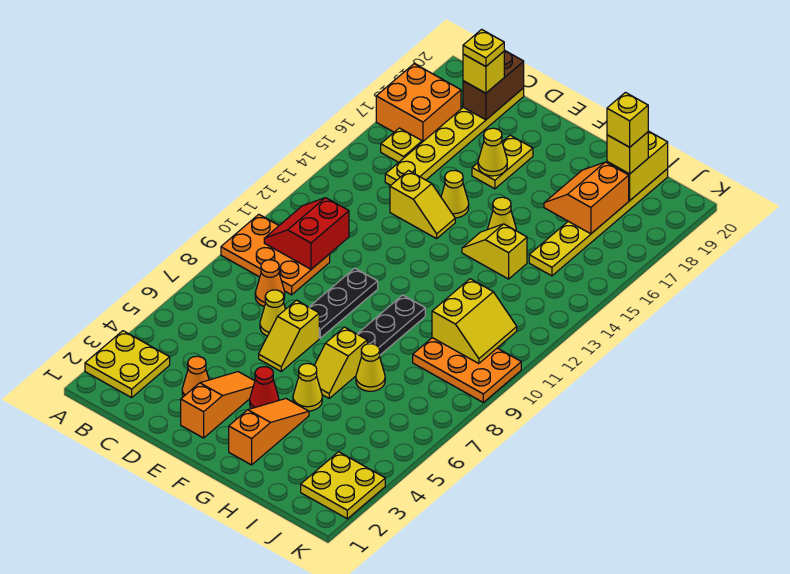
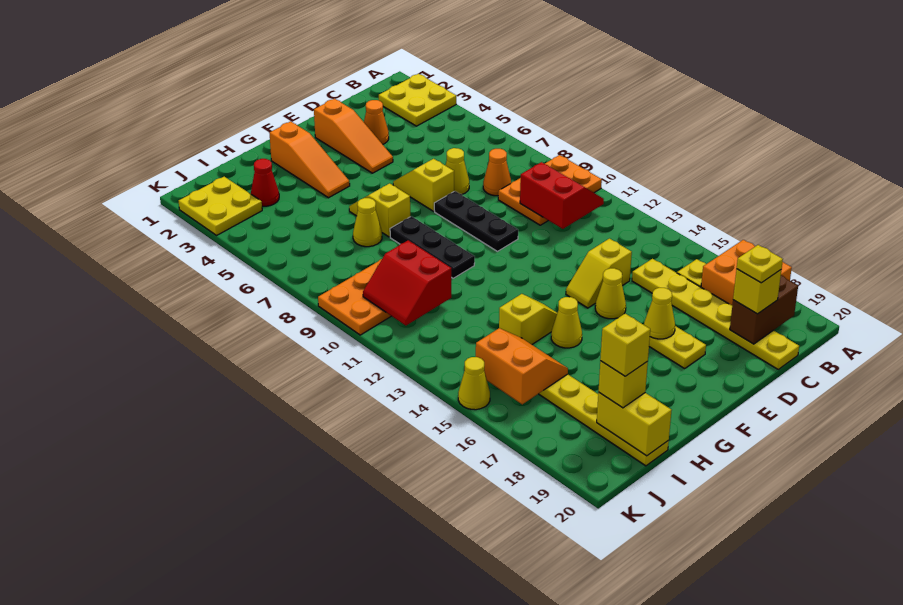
brown brick C19:C20 level 2 -> brown brick B19:C19 level 2
red cone F4 level 1 -> red cone I3 level 1
yellow cone G5 level 1 -> yellow cone K15 level 1
orange slope H17:I18 level 2 top I -> orange slope I15:J16 level 2 top J
yellow slope I10:J11 level 2 top I -> red slope I10:J11 level 2 top I

